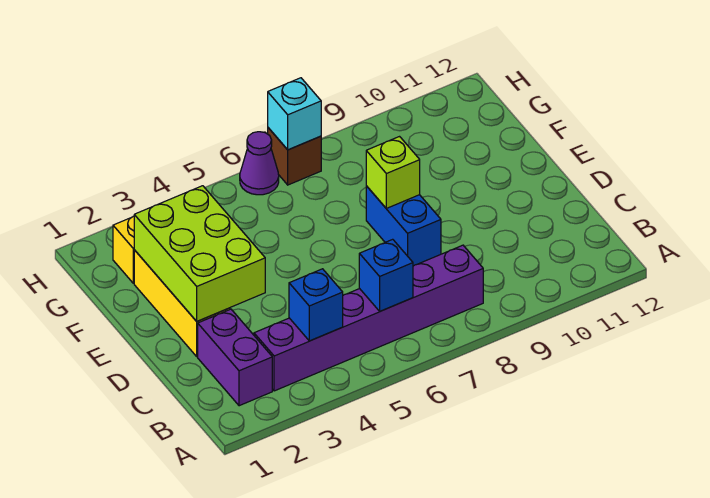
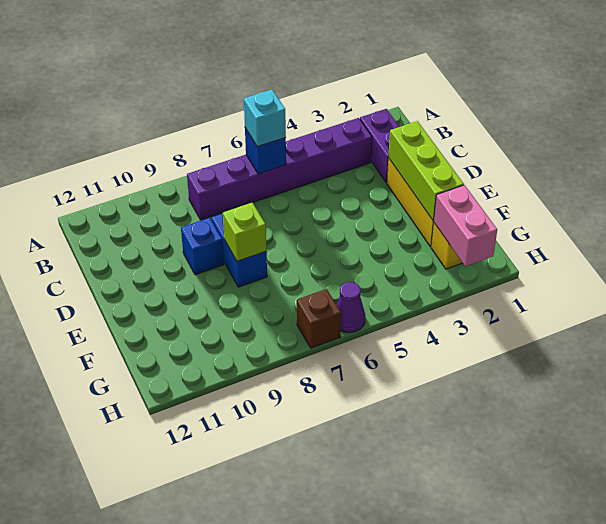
blue brick B4 level 2 -> blue brick D9 level 1
lime brick D2:F3 level 2 -> lime brick D2:F2 level 2
none -> pink brick G2:H2 level 2
cyan brick H7 level 2 -> cyan brick B6 level 3

